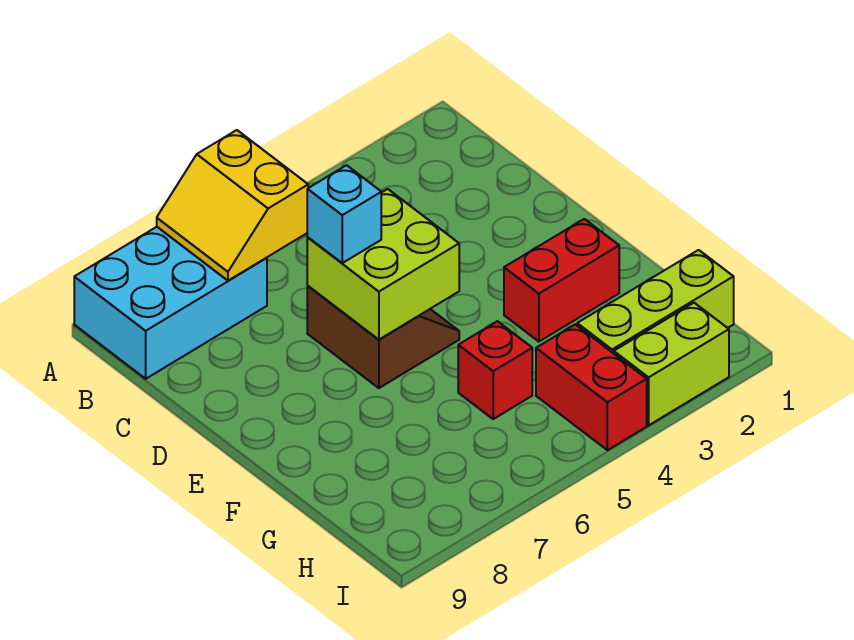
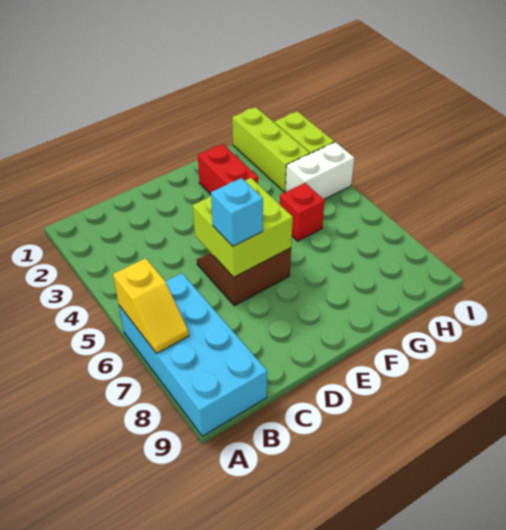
yellow slope A6:B7 level 2 top 6 -> yellow slope A6:A7 level 2 top 6
cyan brick A7:B9 level 1 -> cyan brick A6:B9 level 1
red brick H4:I4 level 1 -> white brick H4:I4 level 1

